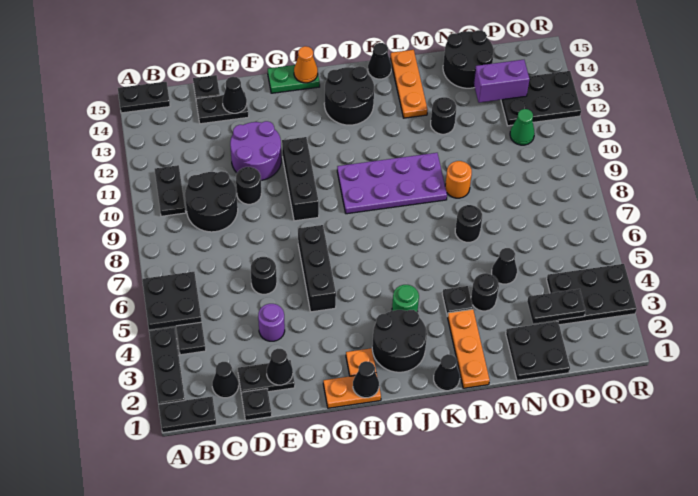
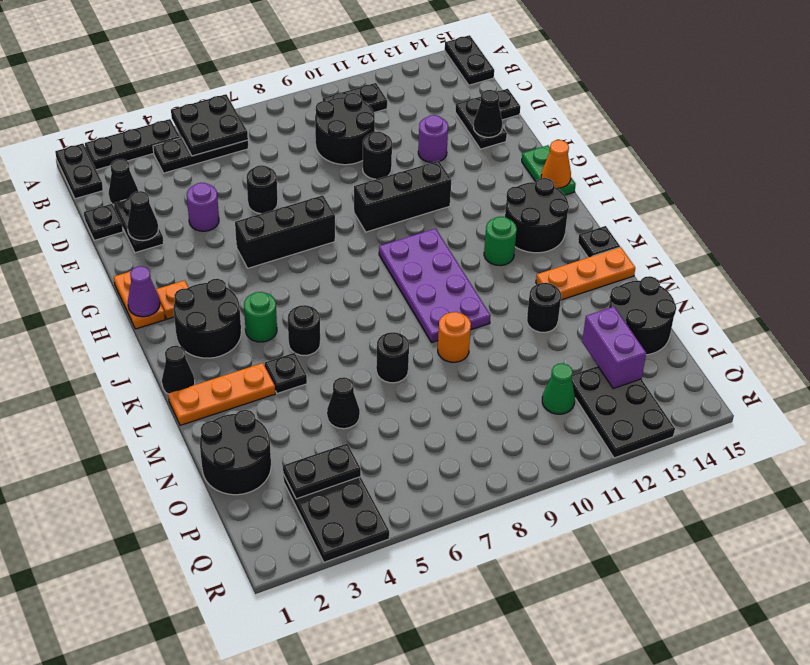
purple round brick E11:F12 level 1 -> purple round brick E12 level 1
black cone H1 level 2 -> purple cone H1 level 2
none -> green round brick J12 level 1
black cone K15 level 1 -> black plate K15 level 1
black round brick M4 level 1 -> black round brick K5 level 1
black plate N1:O2 level 1 -> black round brick N1:O2 level 1
black plate O3:P3 level 2 -> black plate P3:P4 level 2

